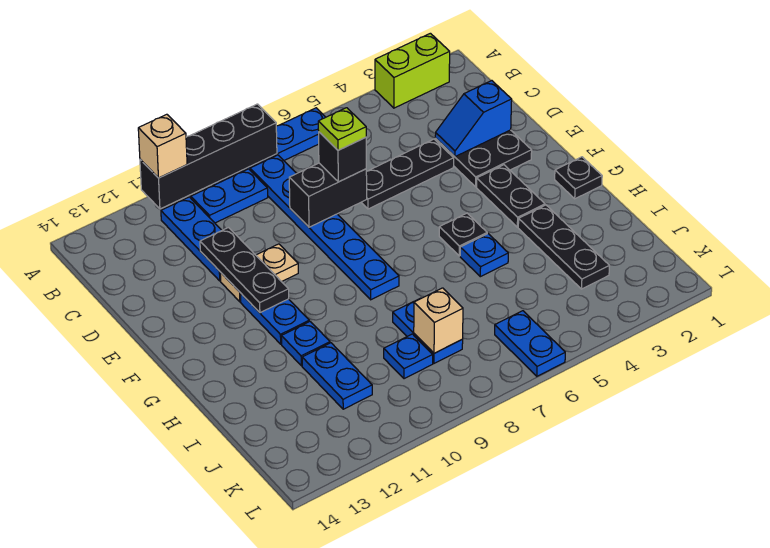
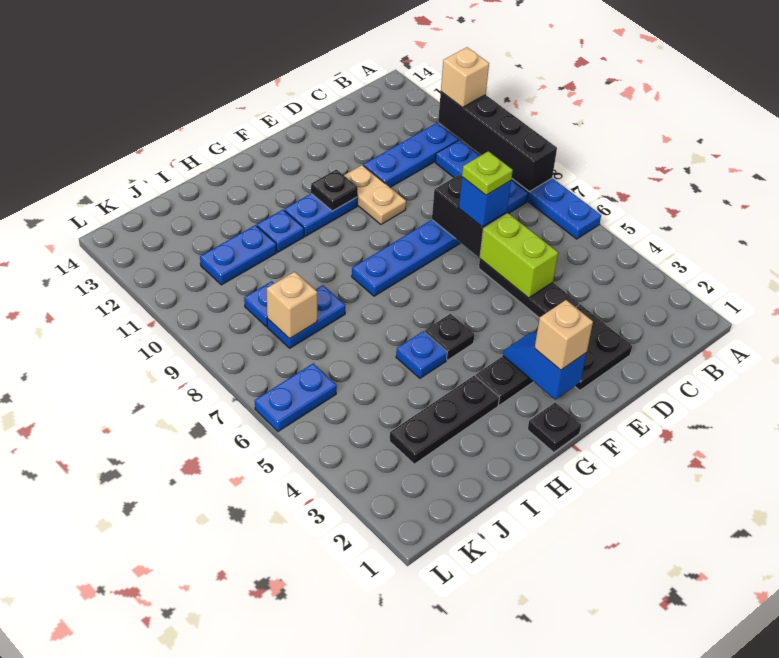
lime brick A2:A3 level 1 -> lime brick D5:D6 level 2
blue slope D2:D3 level 2 top 2 -> blue slope F2:F3 level 2 top 2
black brick D7 level 3 -> blue brick D7 level 3
black plate D11:F11 level 2 -> black plate F11 level 2
none -> tan brick F2 level 3

